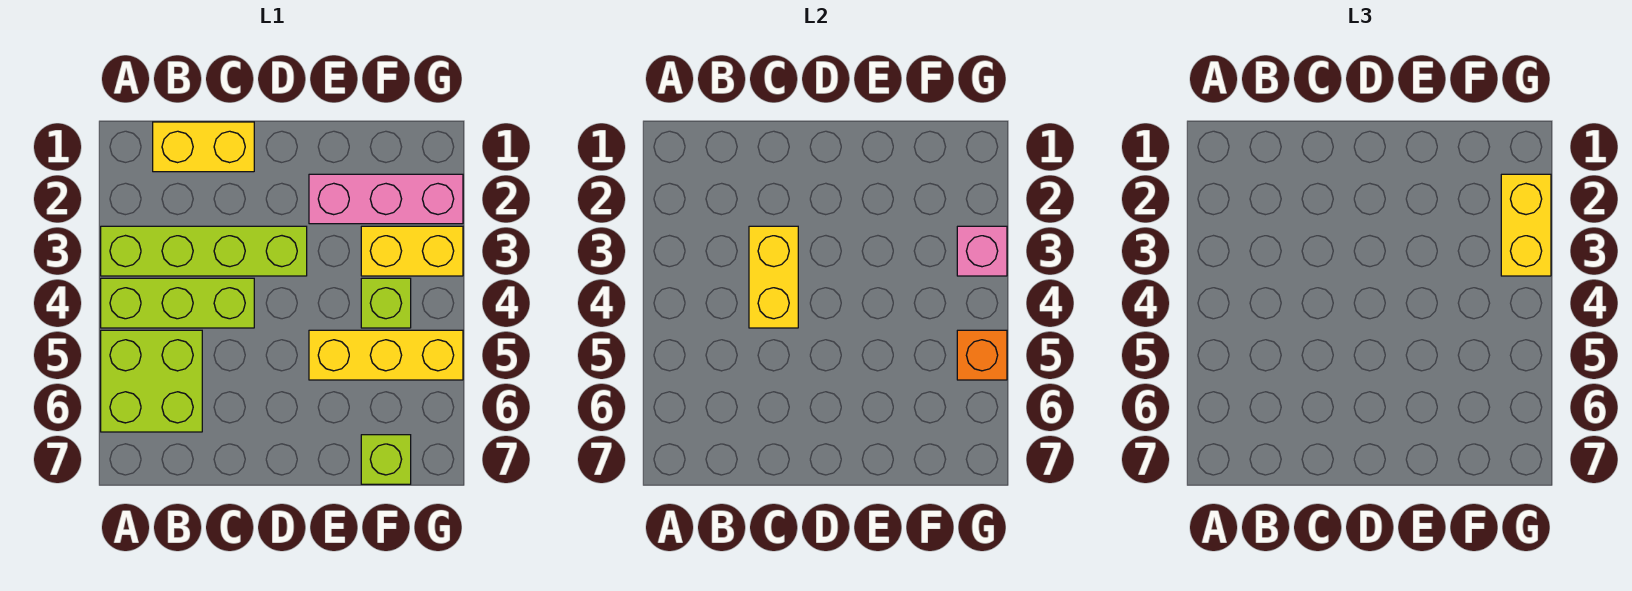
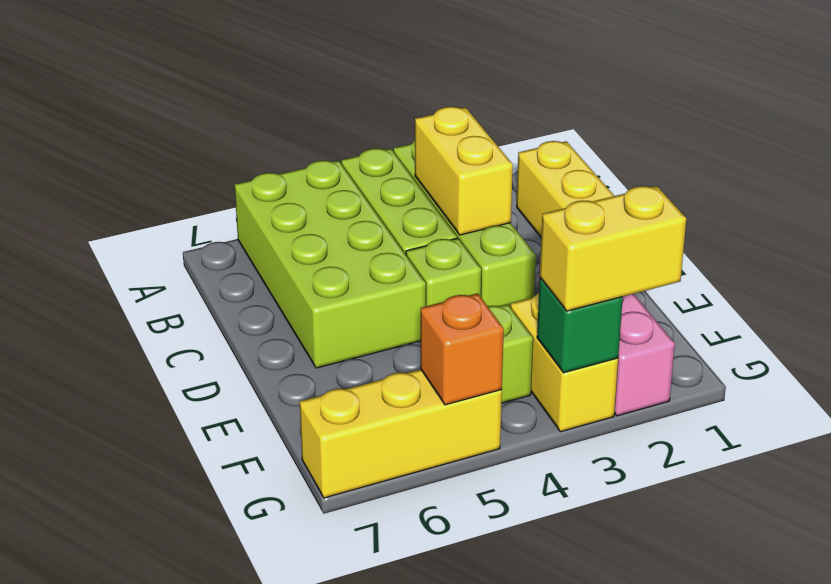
lime brick A5:B6 level 1 -> lime brick A5:D6 level 1
yellow brick C3:C4 level 2 -> yellow brick B3:C3 level 2
yellow brick E5:G5 level 1 -> yellow brick G5:G7 level 1
lime brick F7 level 1 -> lime brick D4 level 1
pink brick G3 level 2 -> green brick G3 level 2

